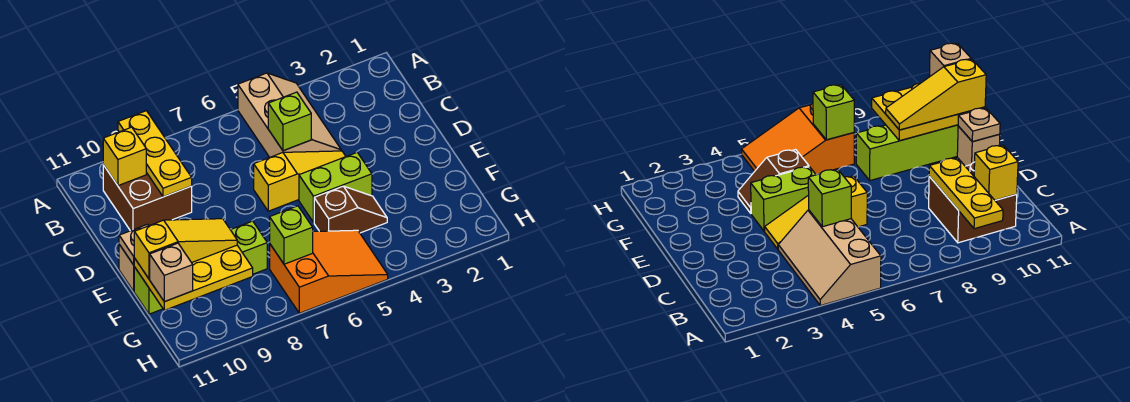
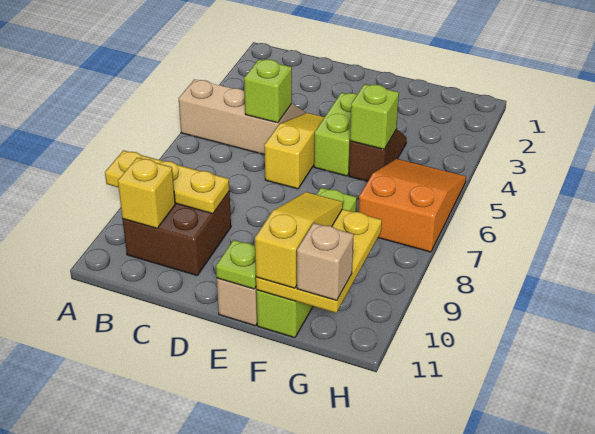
tan plate E11 level 2 -> lime plate E11 level 2
lime brick G7 level 2 -> lime brick F5 level 2

